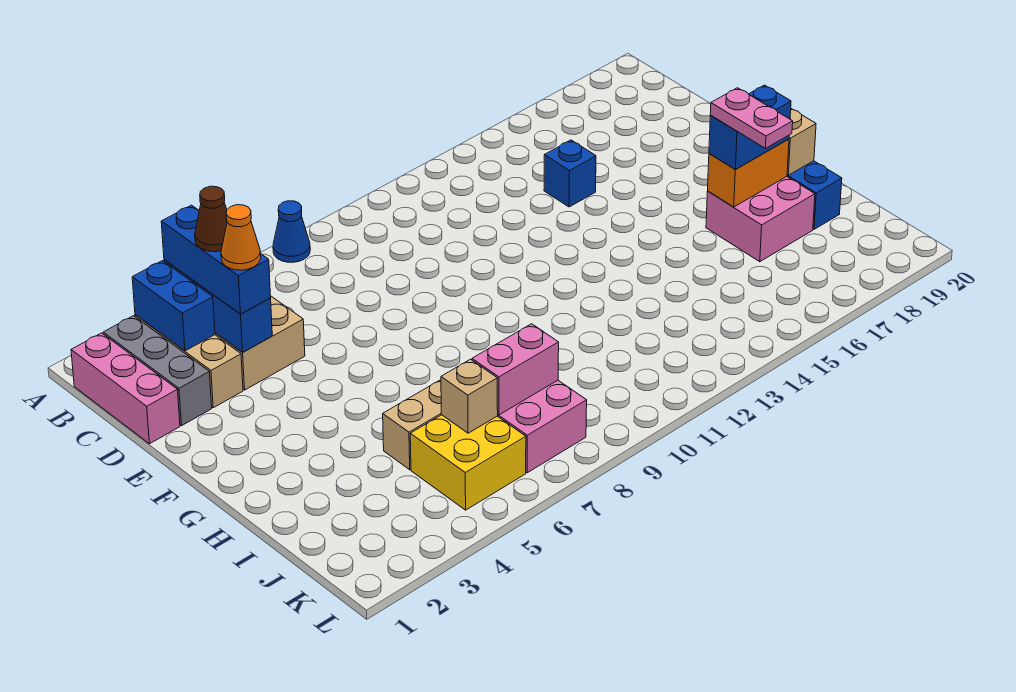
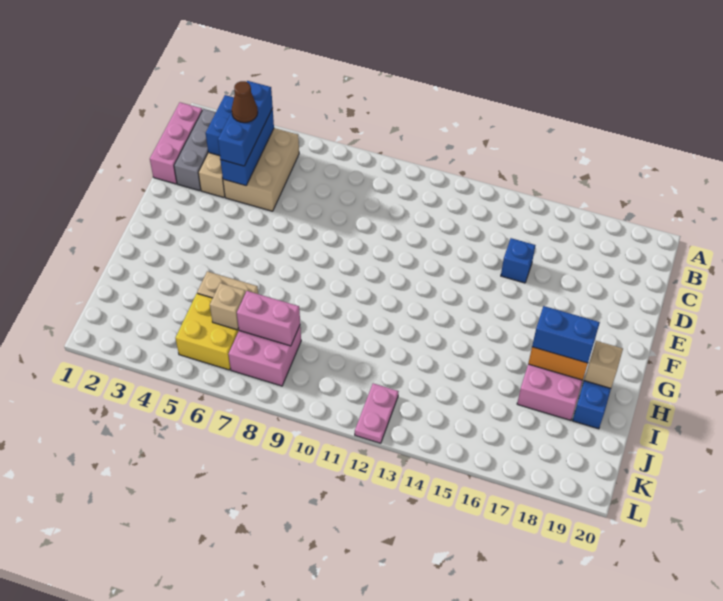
blue cone A8 level 1 -> none
orange cone D4 level 4 -> none
pink plate H17:I17 level 4 -> pink plate K12:L12 level 1

